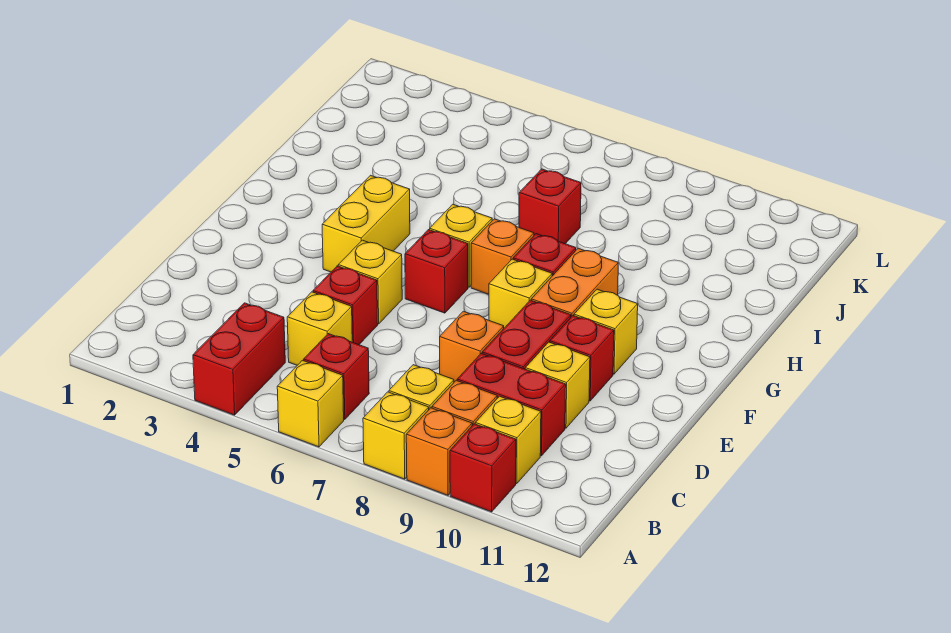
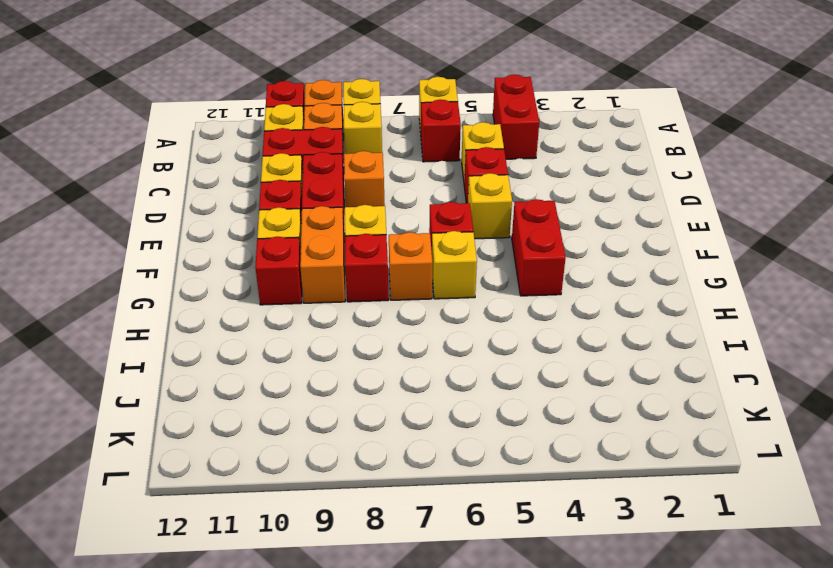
yellow brick F4:G4 level 1 -> red brick F4:G4 level 1
red brick I7 level 1 -> red brick G10 level 1

